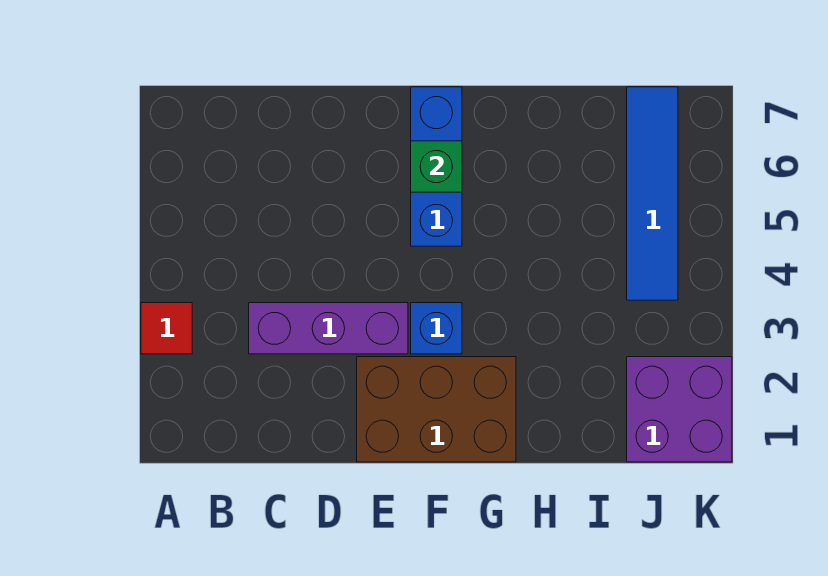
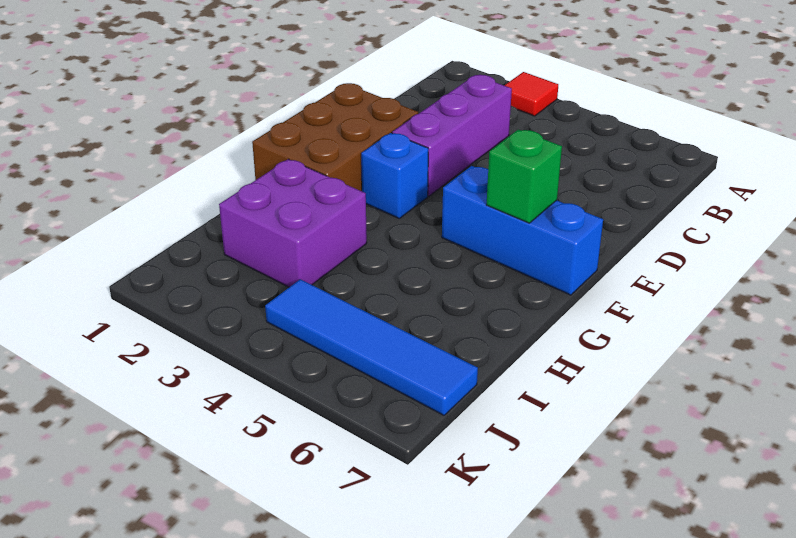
purple brick J1:K2 level 1 -> purple brick H2:I3 level 1

